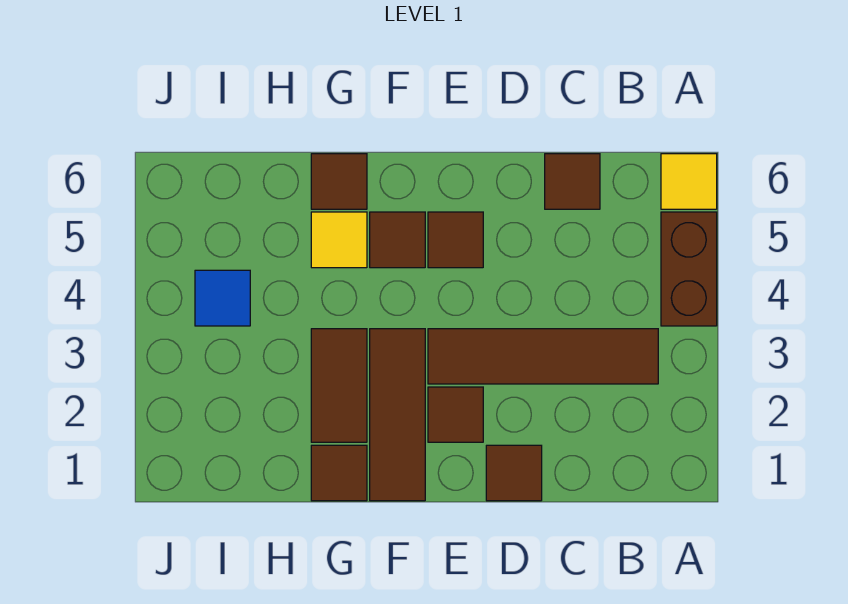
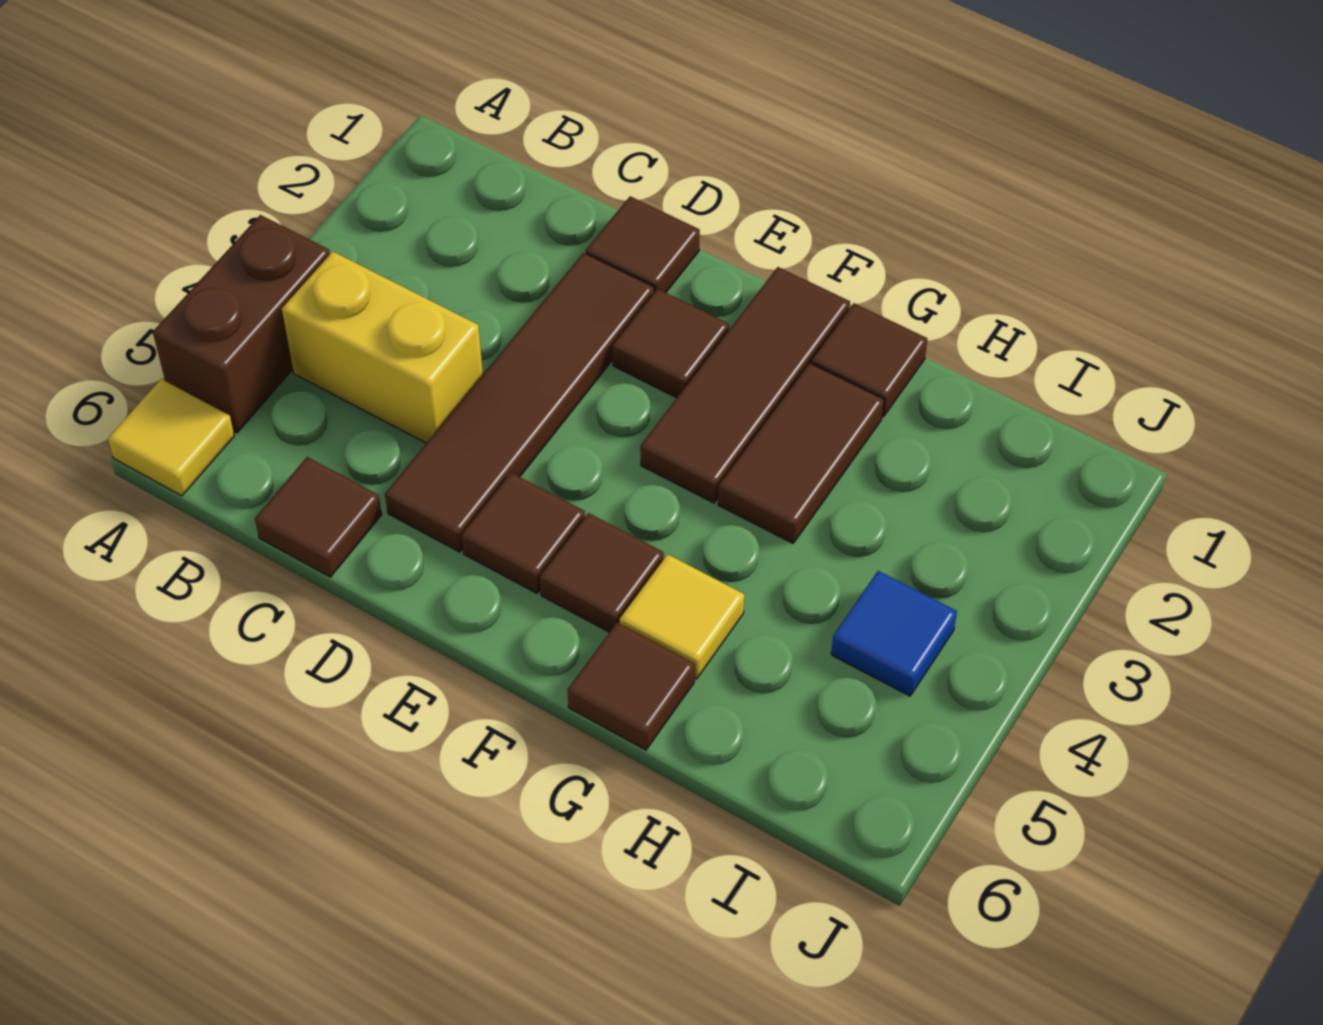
brown tile B3:E3 level 1 -> brown tile D2:D5 level 1
none -> yellow brick B4:C4 level 1

